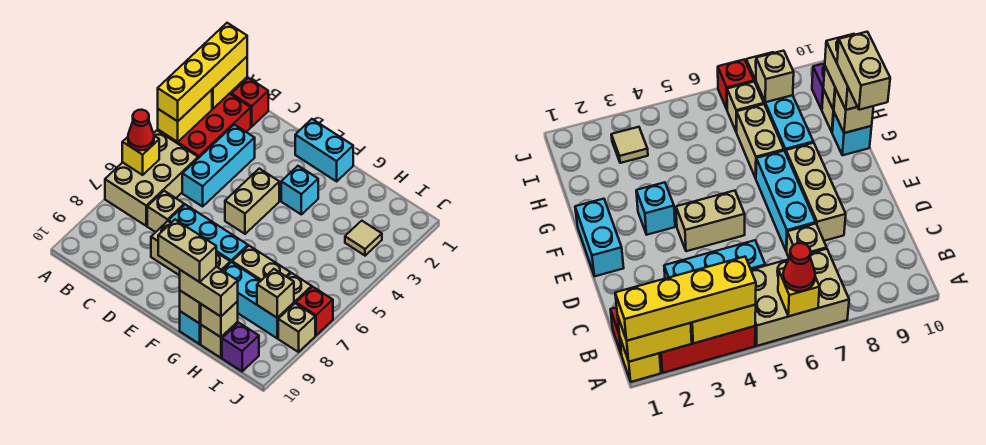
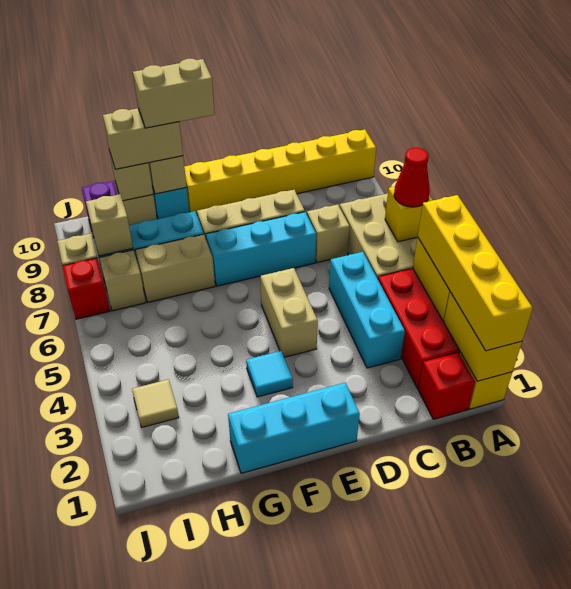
none -> yellow brick A10:F10 level 1
cyan brick E1:F1 level 1 -> cyan brick E1:G1 level 1
cyan brick F3 level 1 -> cyan tile F3 level 1

